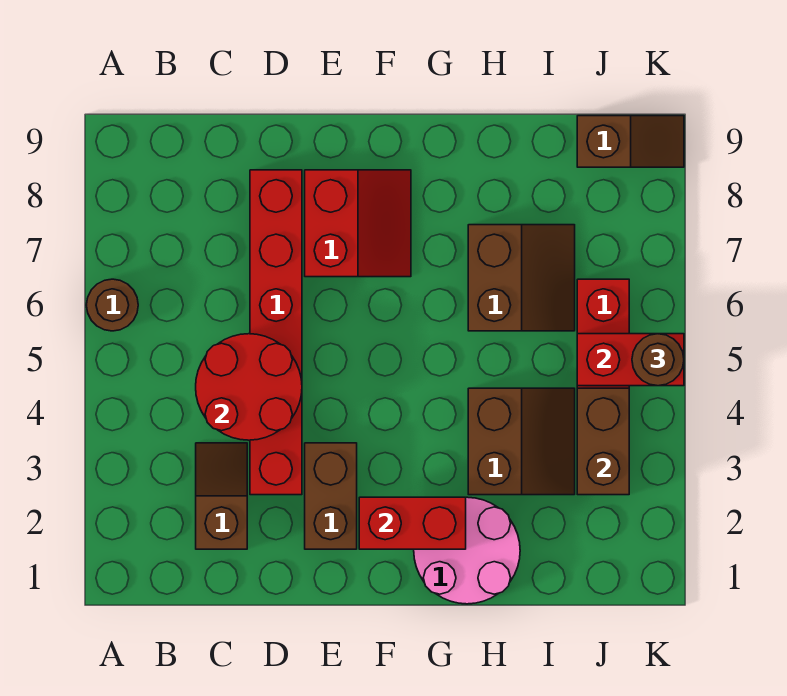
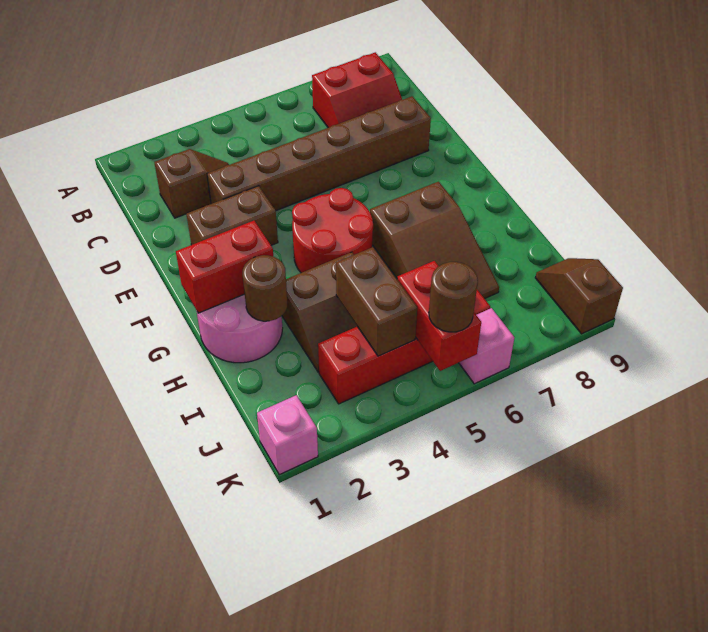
brown round brick A6 level 1 -> brown round brick H2 level 2
red round brick C4:D5 level 2 -> red round brick F4:G5 level 1
red brick D3:D8 level 1 -> brown brick D3:D8 level 1
red slope E7:F8 level 1 top E -> red slope B7:C8 level 1 top B
red brick F2:G2 level 2 -> red brick G1:G2 level 2
brown slope H6:I7 level 1 top H -> brown slope G6:I7 level 1 top G
brown brick J3:J4 level 2 -> brown brick I4:J4 level 2
brown slope J9:K9 level 1 top J -> brown slope J9:K9 level 1 top K
none -> pink brick K1 level 1
none -> pink brick K6 level 1

